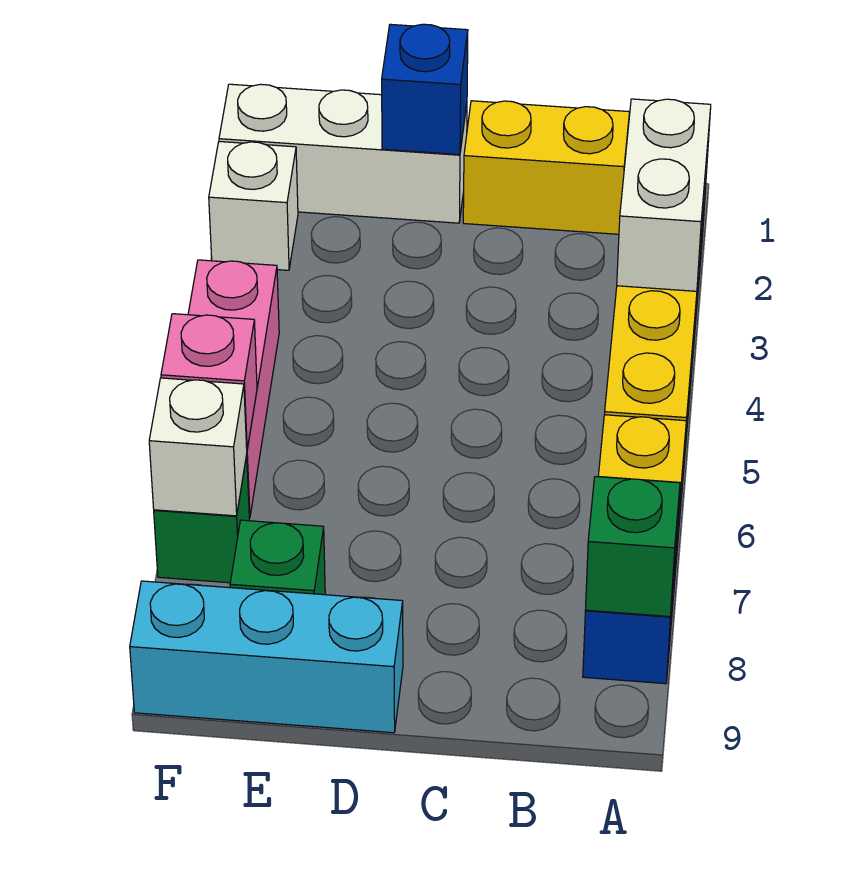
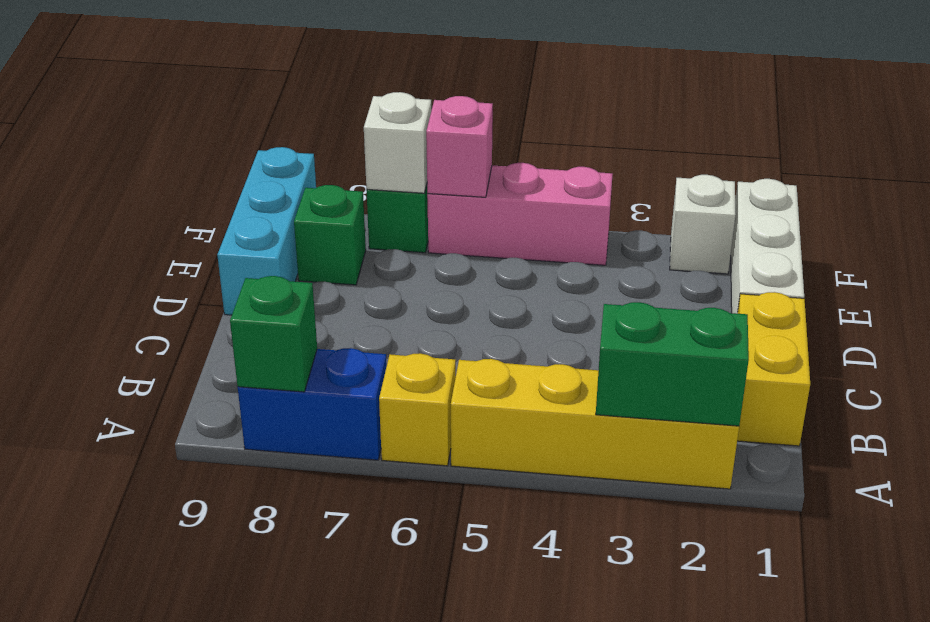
white brick A2:A3 level 2 -> green brick A2:A3 level 2
blue brick D1 level 2 -> none

